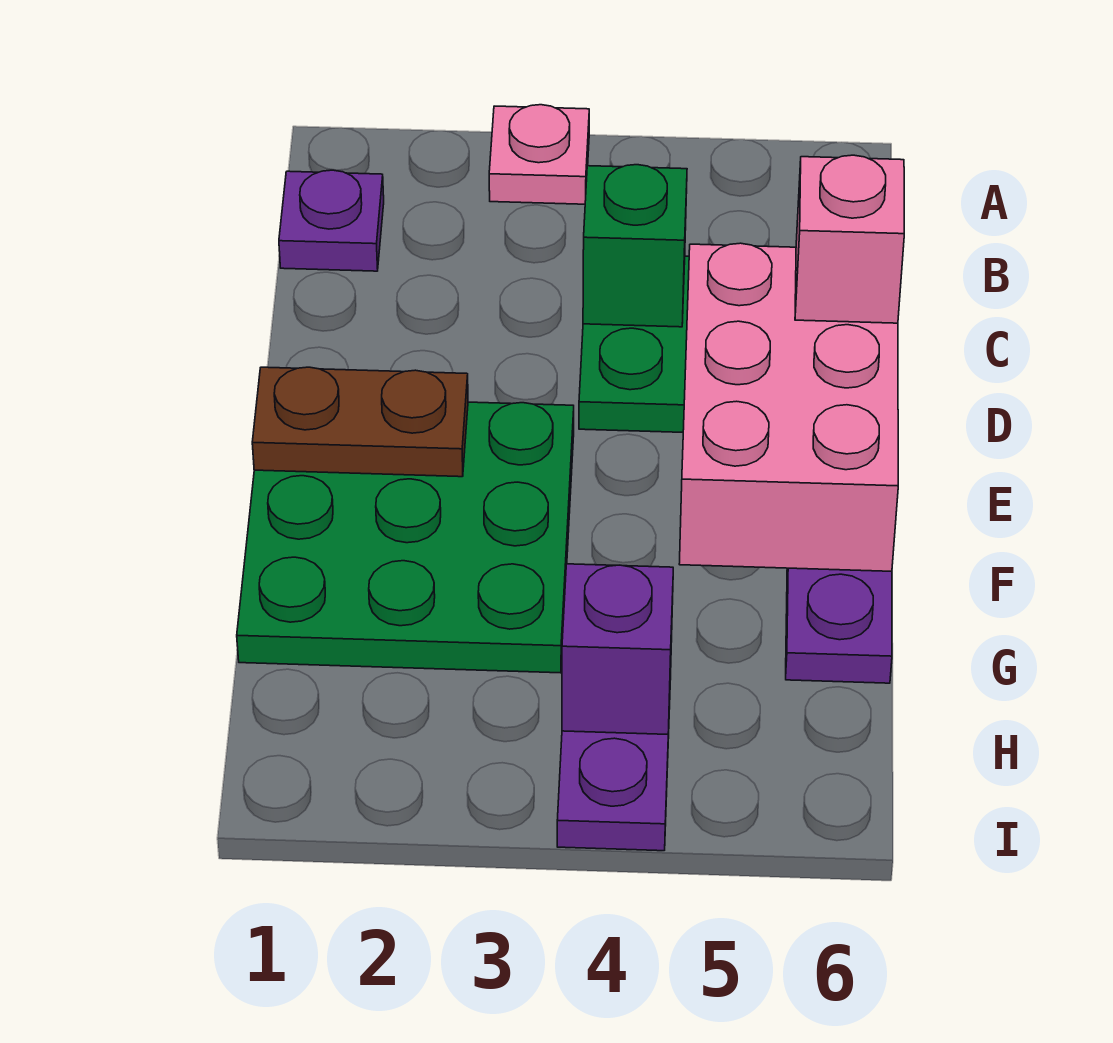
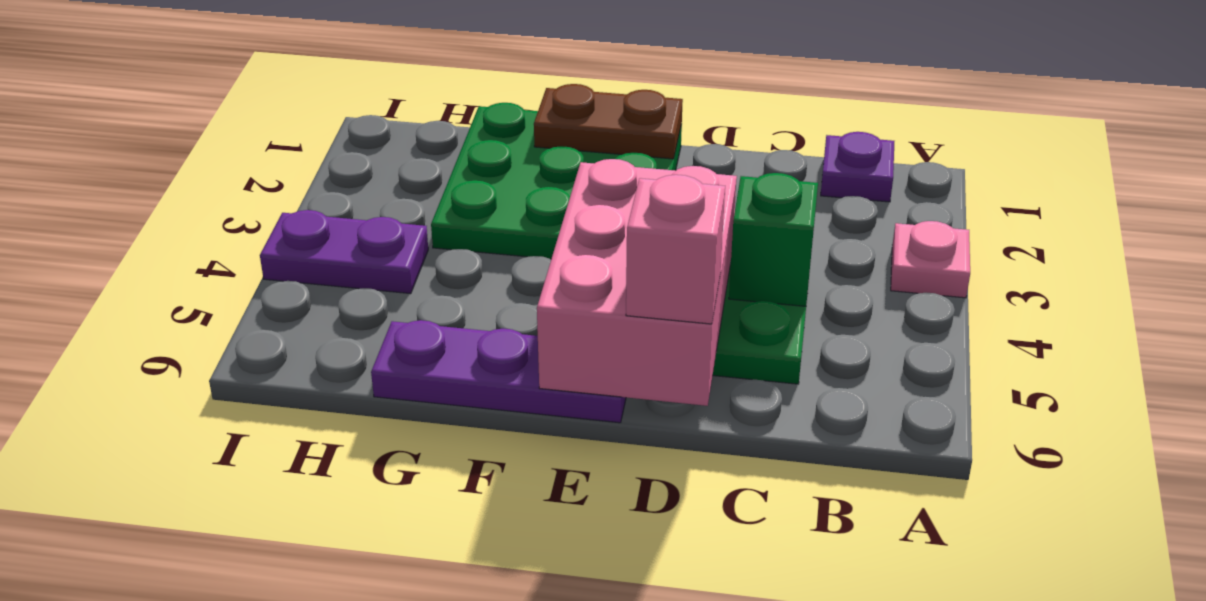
pink brick D5:F6 level 2 -> pink brick D4:E6 level 2
brown plate E1:E2 level 2 -> brown plate E1:F1 level 2
purple brick H4 level 2 -> none

